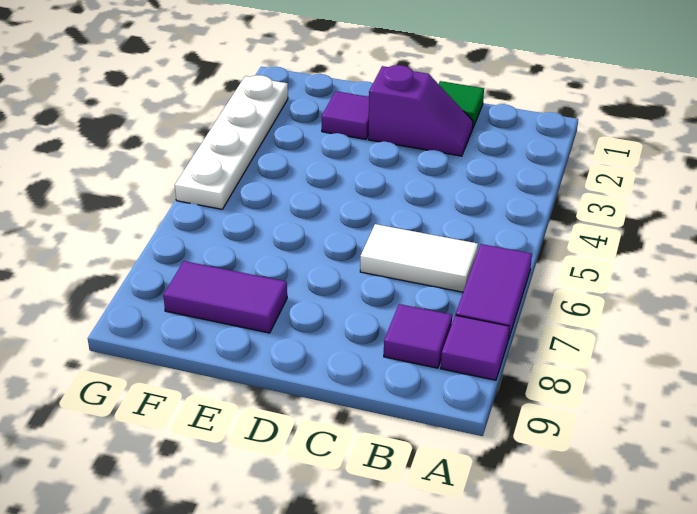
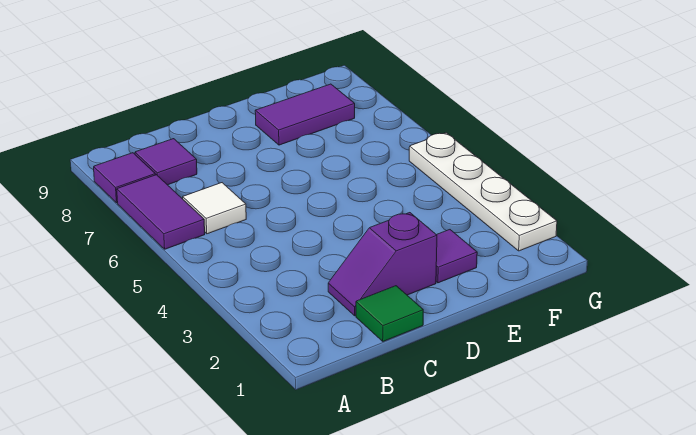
white tile B6:C6 level 1 -> white tile B6 level 1

